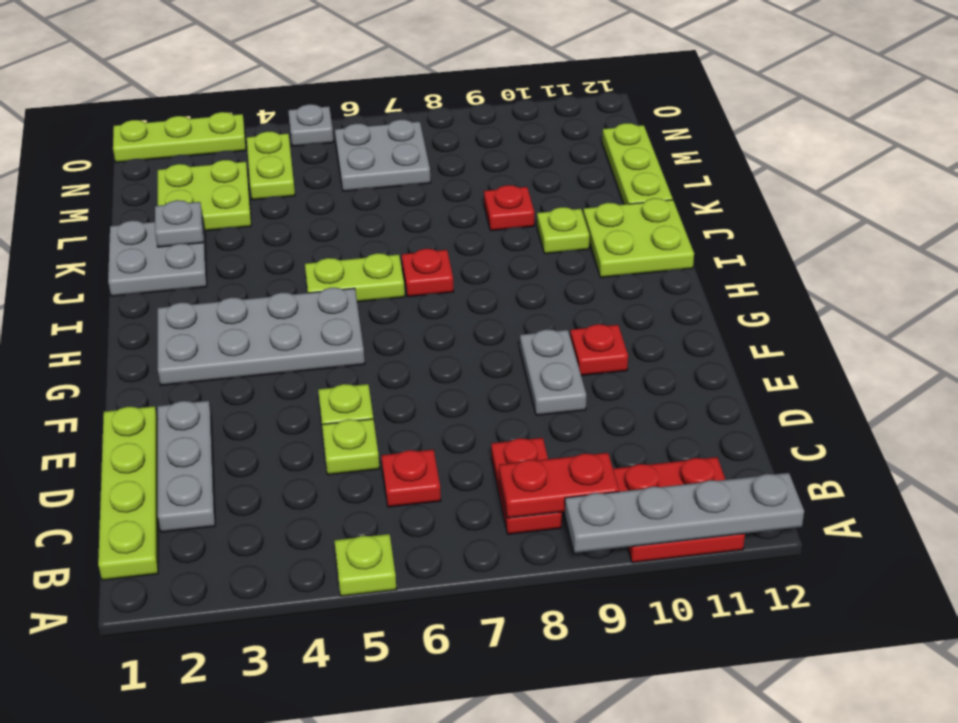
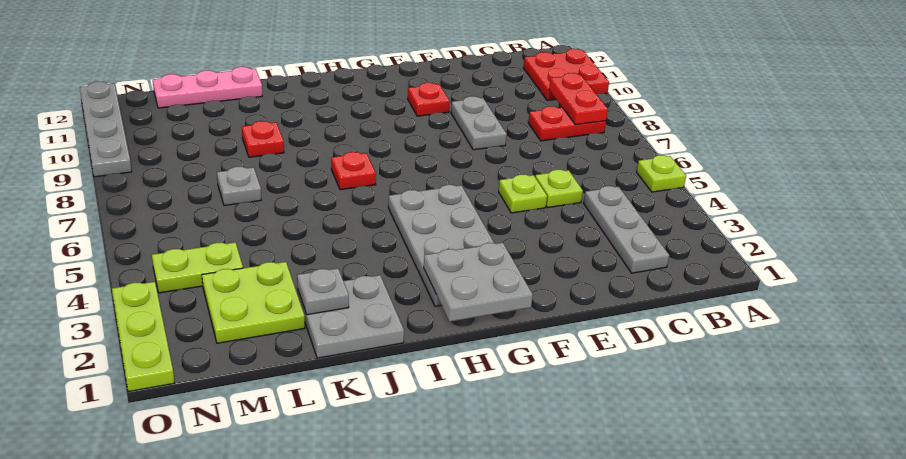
grey plate A9:A12 level 2 -> grey plate O9:O12 level 1
lime plate B1:E1 level 1 -> none
grey plate C2:E2 level 1 -> grey plate C2:C4 level 1
red plate C6 level 1 -> none
grey plate E9:F9 level 1 -> grey plate E8:E9 level 1
lime plate I5:I6 level 1 -> none
lime plate I11:J12 level 1 -> none
lime plate J10 level 1 -> none
lime plate K12:M12 level 1 -> pink plate K12:M12 level 1
grey plate M6:N7 level 1 -> grey plate G1:H2 level 2
grey plate O5 level 1 -> grey plate L7 level 1

